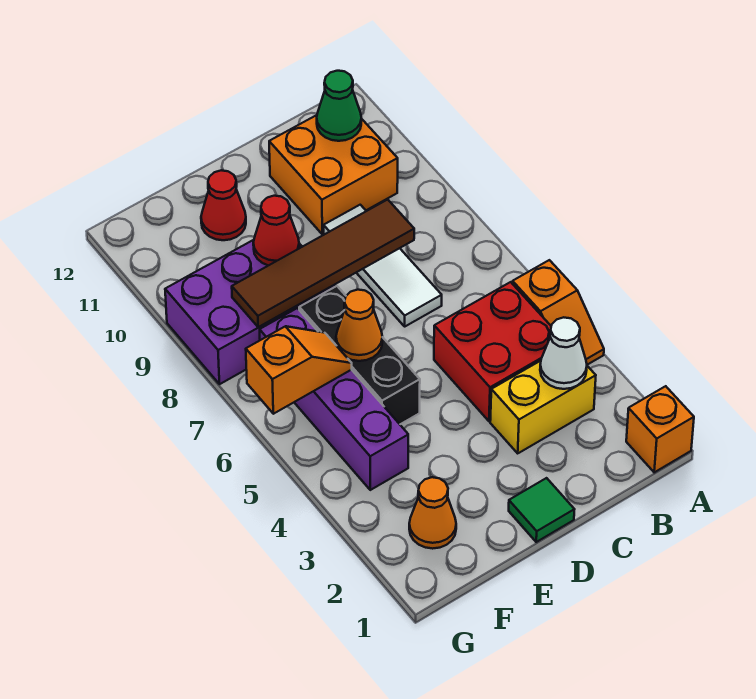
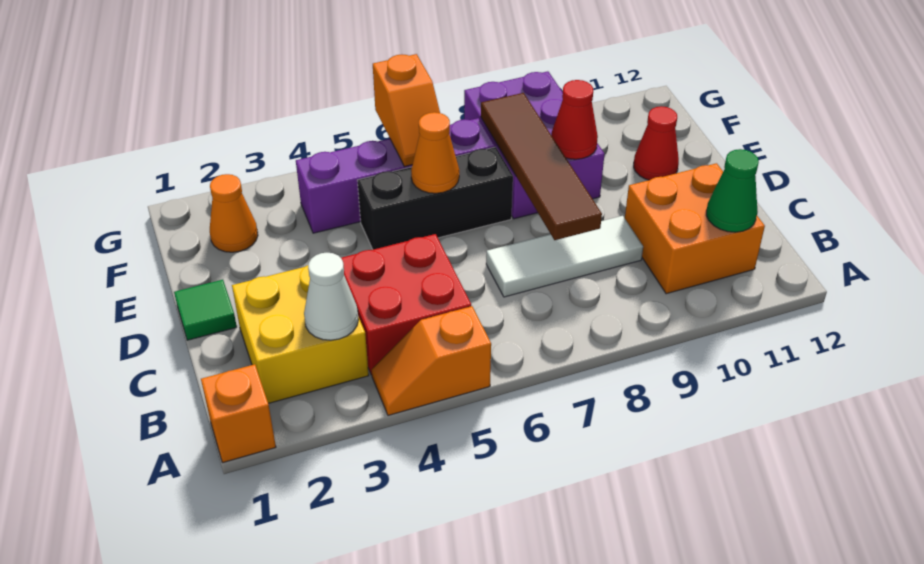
yellow brick B3:C3 level 1 -> yellow brick B2:C3 level 1

